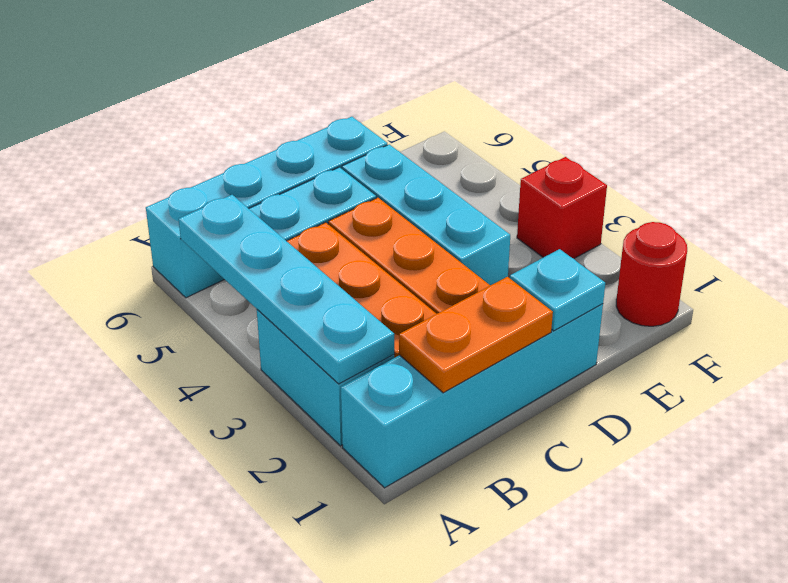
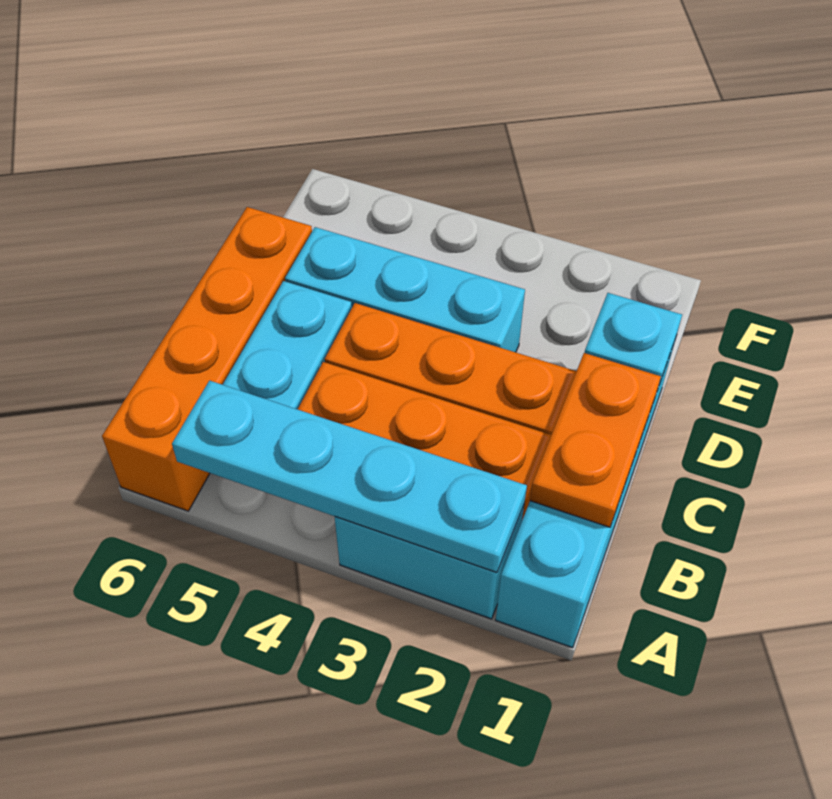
cyan brick A6:D6 level 1 -> orange brick A6:D6 level 1
red round brick F1 level 1 -> none
red brick F3 level 1 -> none

